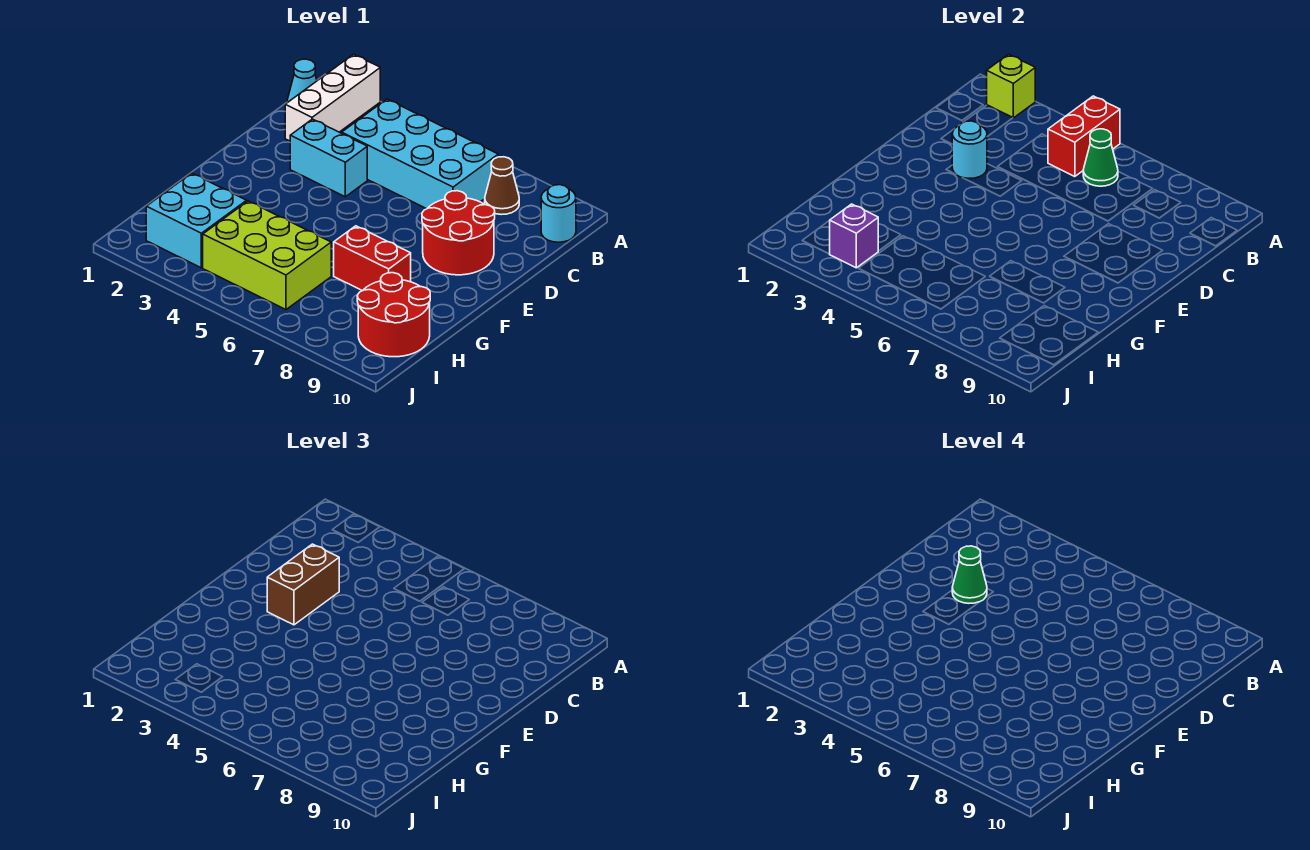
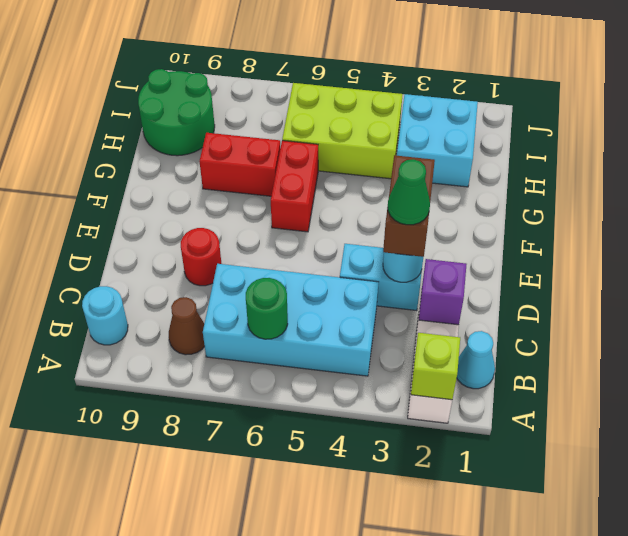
red brick A5:B5 level 2 -> red brick F6:G6 level 1
green cone B6 level 2 -> green round brick B6 level 2
red round brick D8:E9 level 1 -> red round brick D8 level 1
red round brick H9:I10 level 1 -> green round brick H9:I10 level 1
purple brick I3 level 2 -> purple brick C2 level 2

